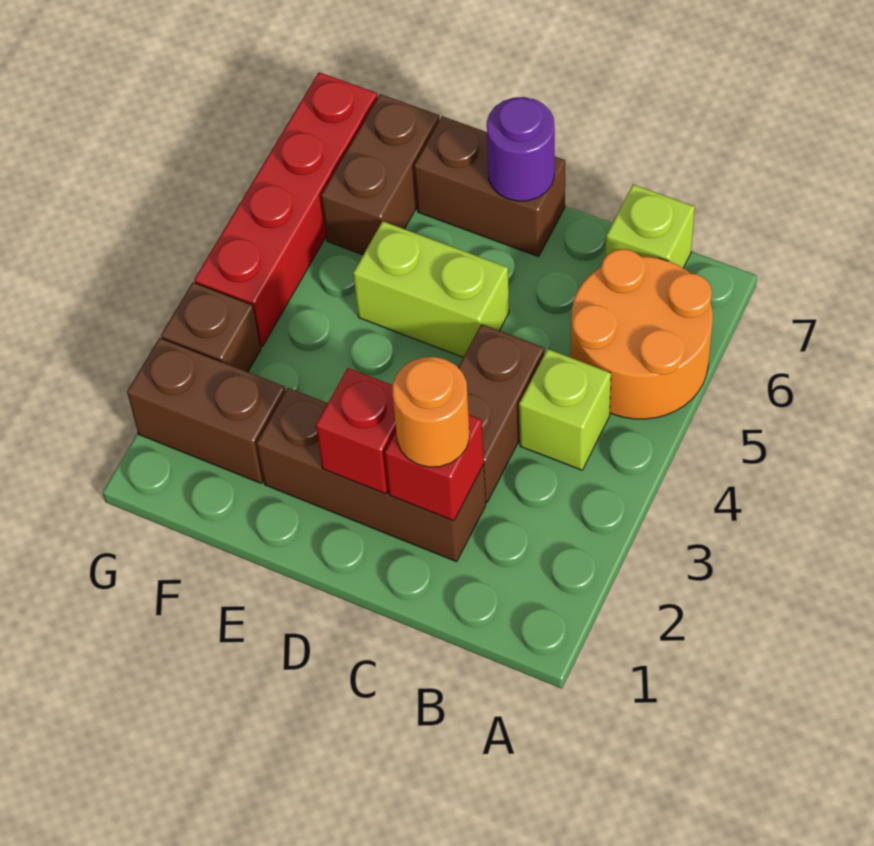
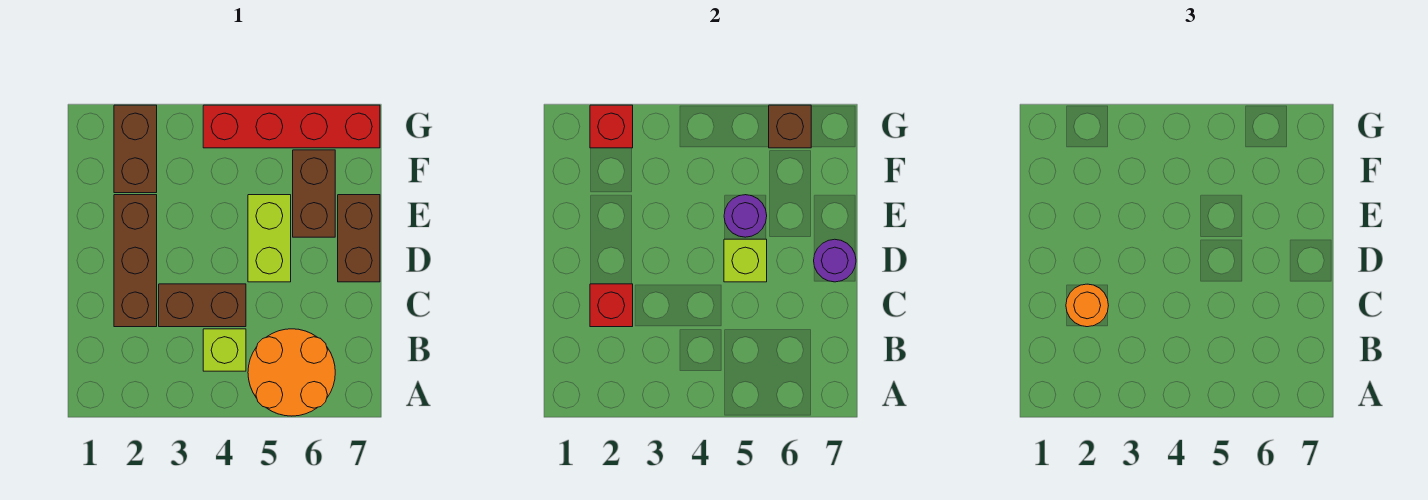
lime brick B7 level 1 -> lime brick D5 level 2
red brick D2 level 2 -> red brick G2 level 2
none -> purple round brick E5 level 2
brown brick F6:F7 level 1 -> brown brick E6:F6 level 1
brown brick G3 level 1 -> brown brick G6 level 2

